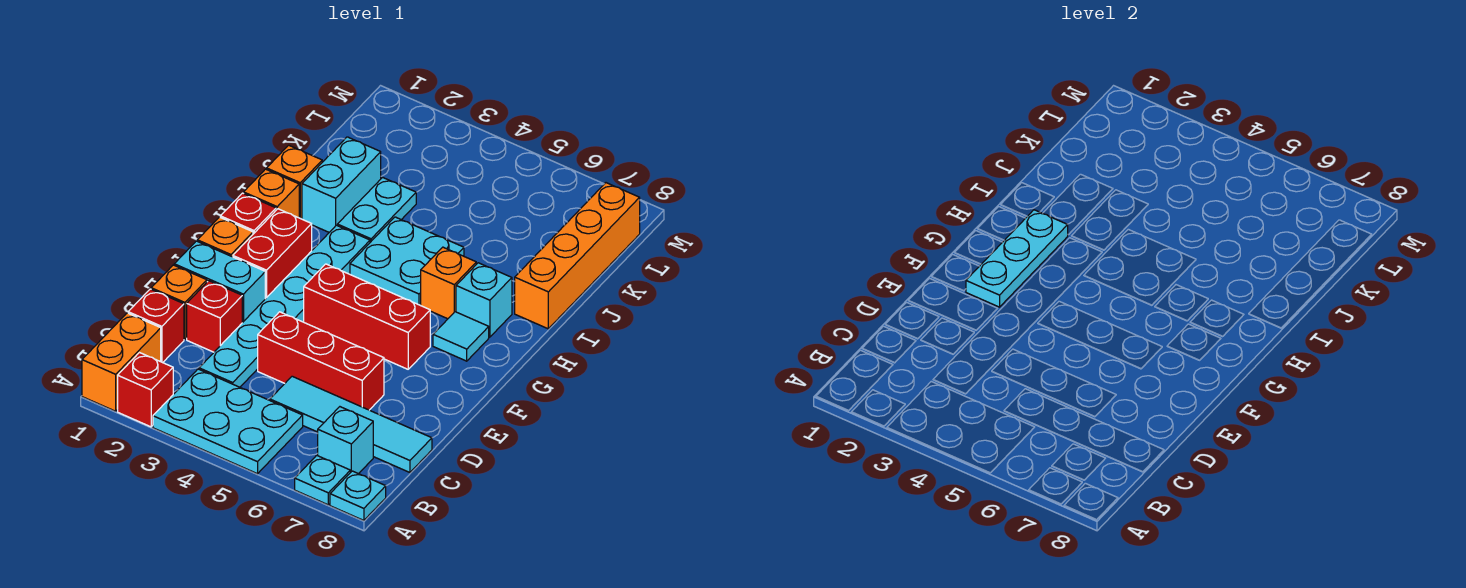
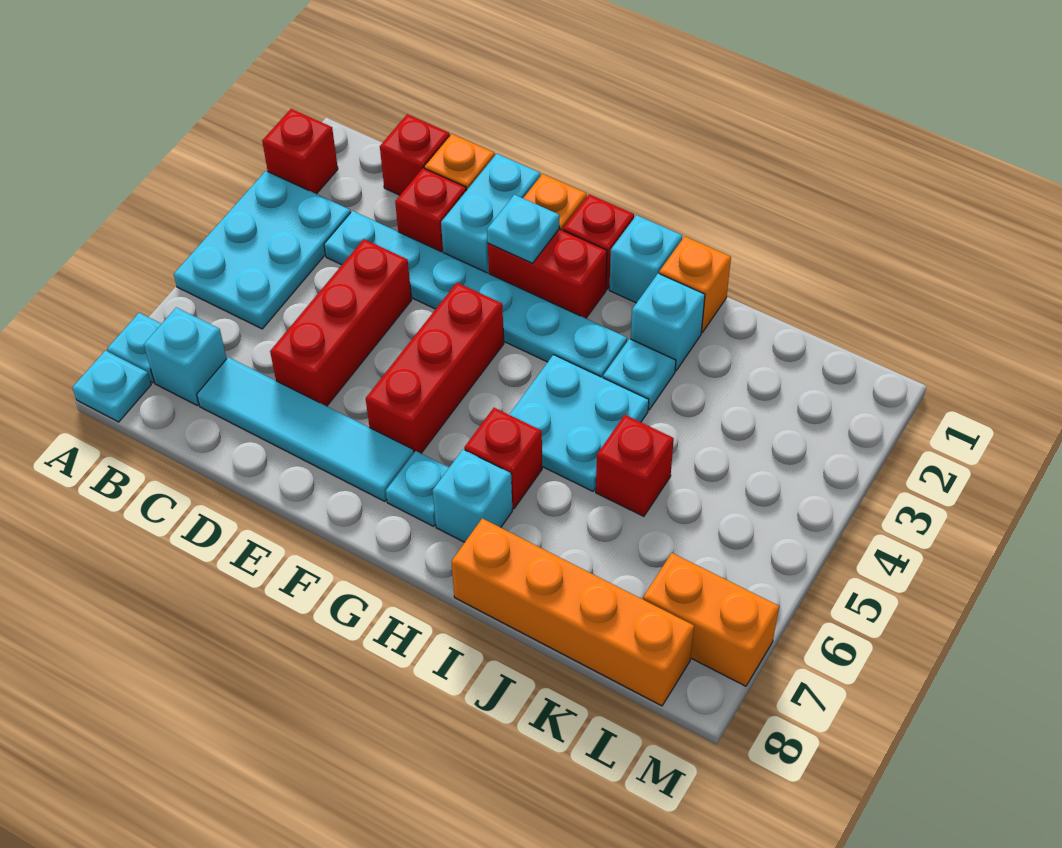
orange brick A1:B1 level 1 -> orange brick L7:M7 level 1
cyan tile C5:C8 level 1 -> cyan tile C7:F7 level 1
cyan plate F2:H2 level 2 -> cyan plate F2 level 2
cyan tile G7 level 1 -> cyan plate G7 level 1
orange brick H1 level 1 -> cyan brick H1 level 1
orange brick H6 level 1 -> red brick H6 level 1
cyan brick I2:J2 level 1 -> cyan brick I2 level 1
cyan plate I3:J3 level 1 -> cyan plate I3 level 1
none -> red brick J5 level 1

